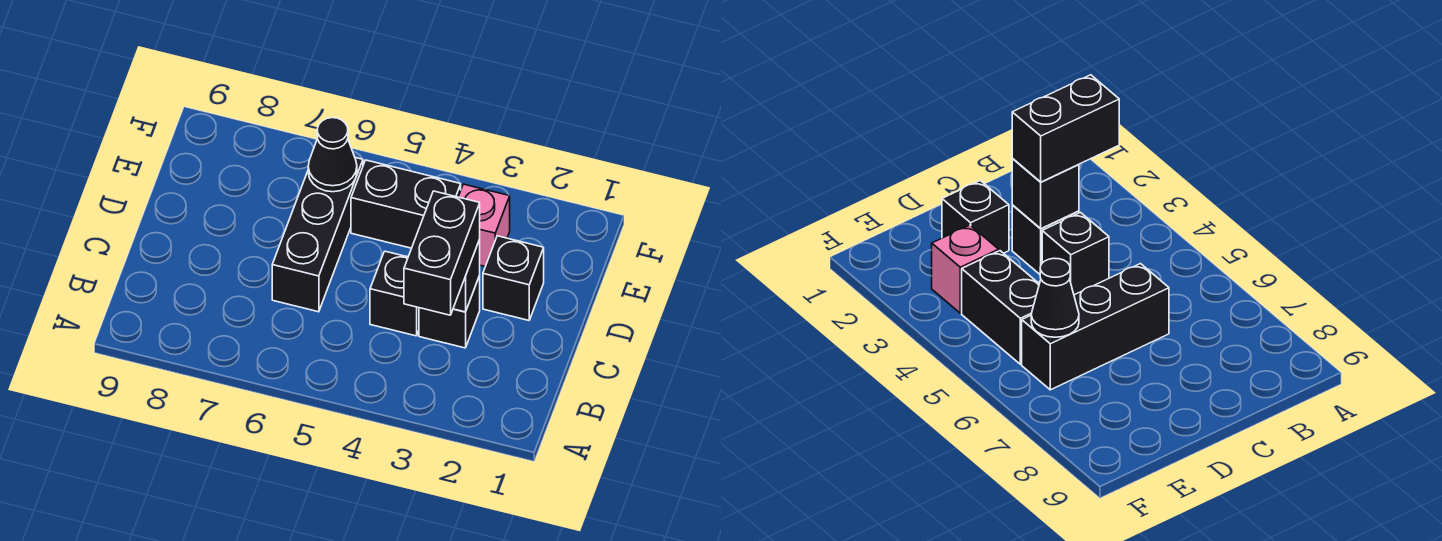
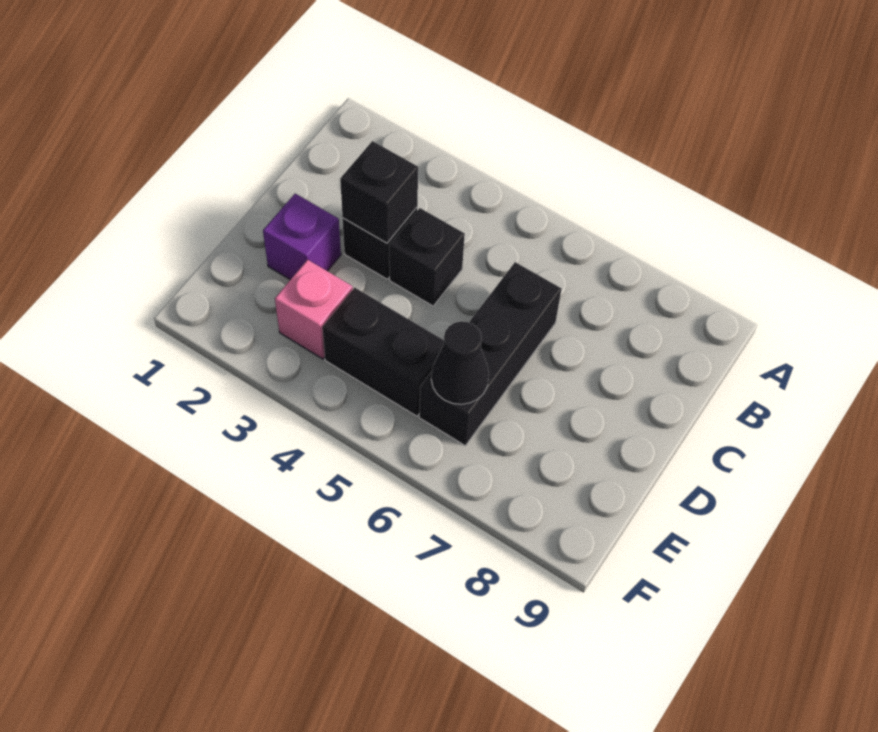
black brick B3:C3 level 3 -> none
black brick D2 level 1 -> purple brick D2 level 1

